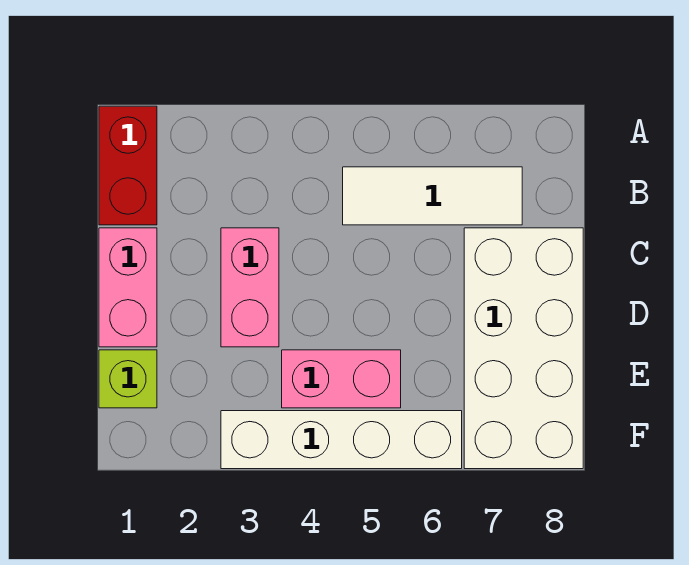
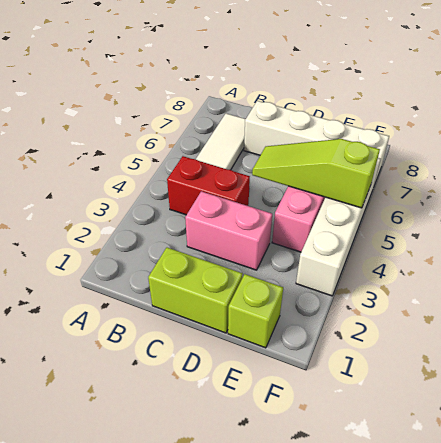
red brick A1:B1 level 1 -> red brick B4:C4 level 1
pink brick C1:D1 level 1 -> lime brick C1:D1 level 1
white brick C7:F8 level 1 -> white brick C7:F7 level 1
none -> lime slope D5:F5 level 2 top F

